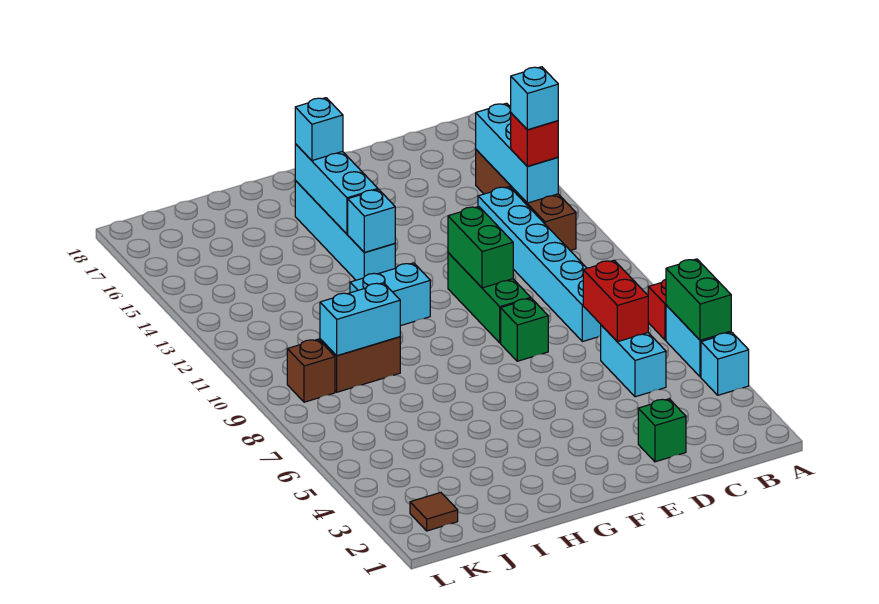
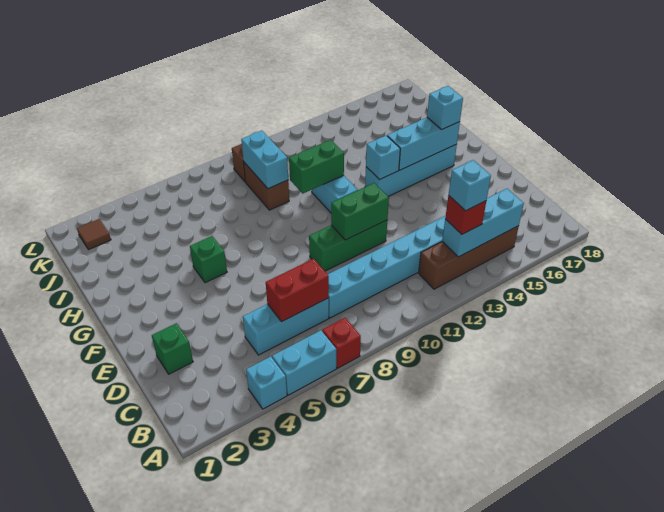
green brick A5:A6 level 2 -> green brick H10:H11 level 2
cyan brick C5:C6 level 1 -> cyan brick C5:C7 level 1
green brick E8 level 1 -> green brick G5 level 1

